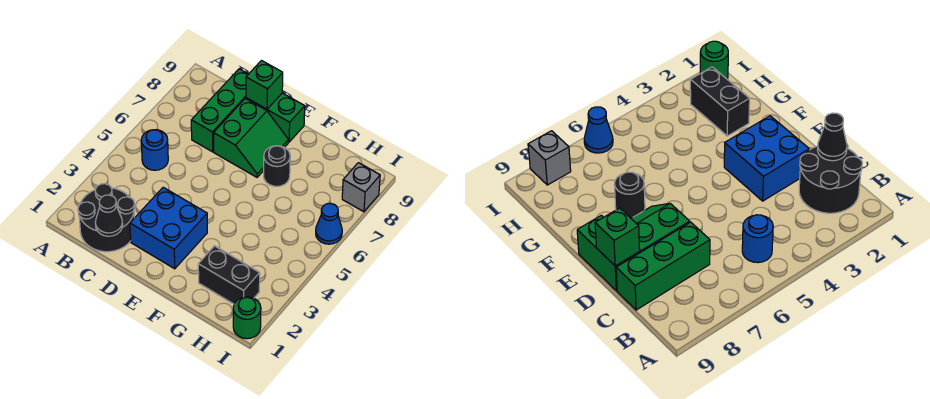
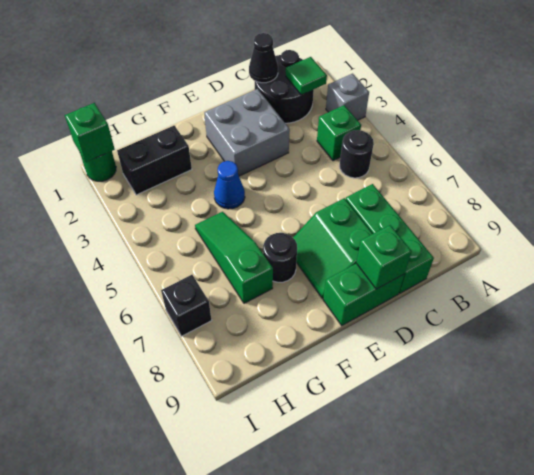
none -> green tile B2 level 2
none -> green brick B4 level 1
blue round brick B5 level 1 -> black round brick B5 level 1
blue brick D2:E3 level 1 -> grey brick D2:E3 level 1
none -> green slope G5:G7 level 1 top 7
none -> green brick I1 level 2
blue cone I6 level 1 -> blue cone F4 level 1
none -> black brick I7 level 1
grey brick I8 level 1 -> grey brick A3 level 1

